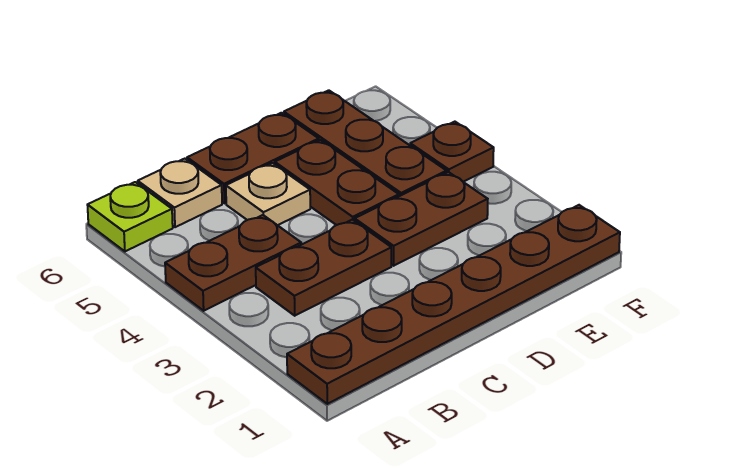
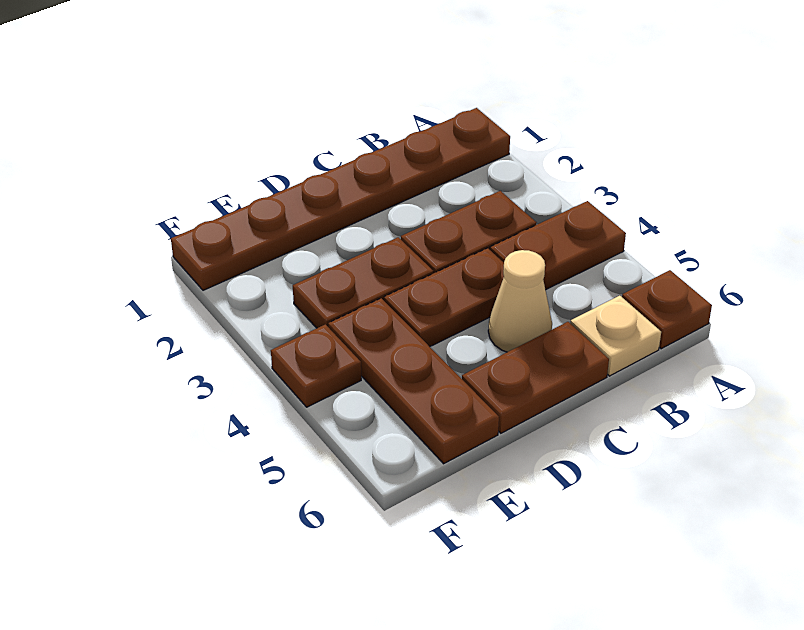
lime plate A6 level 1 -> brown plate A6 level 1
tan plate C5 level 1 -> tan cone C5 level 1
brown plate D4:D5 level 1 -> brown plate C4:D4 level 1

